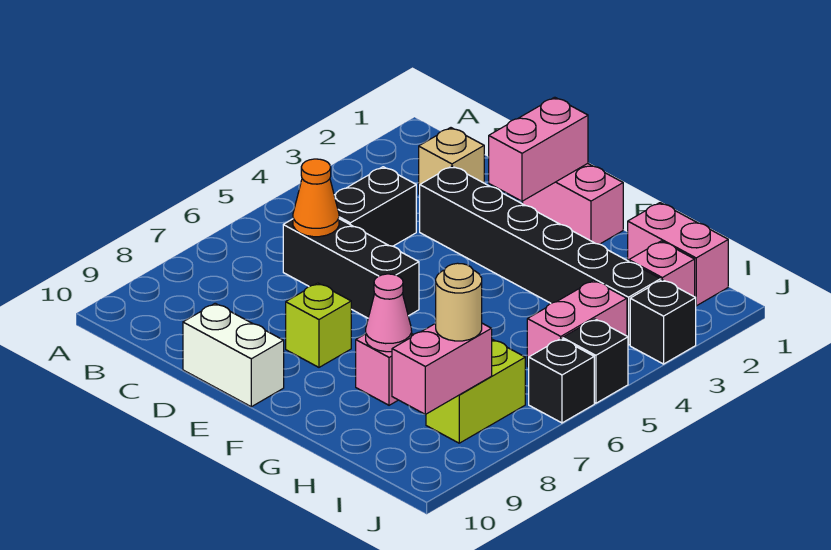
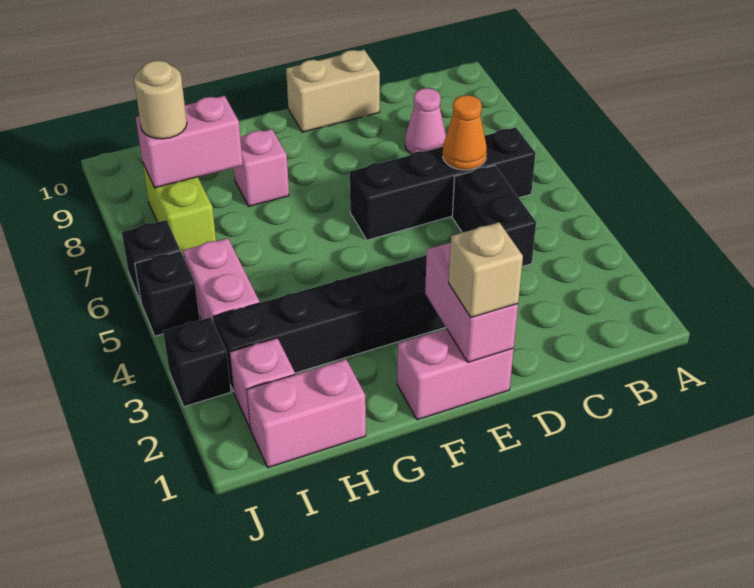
tan brick C2 level 1 -> tan brick E1 level 3
black brick C6:E6 level 1 -> black brick B6:E6 level 1
white brick D10:E10 level 1 -> tan brick D10:E10 level 1
lime brick E8 level 1 -> none
pink cone G8 level 2 -> pink cone C8 level 1
pink brick I8:I9 level 2 -> pink brick H8:I8 level 2

